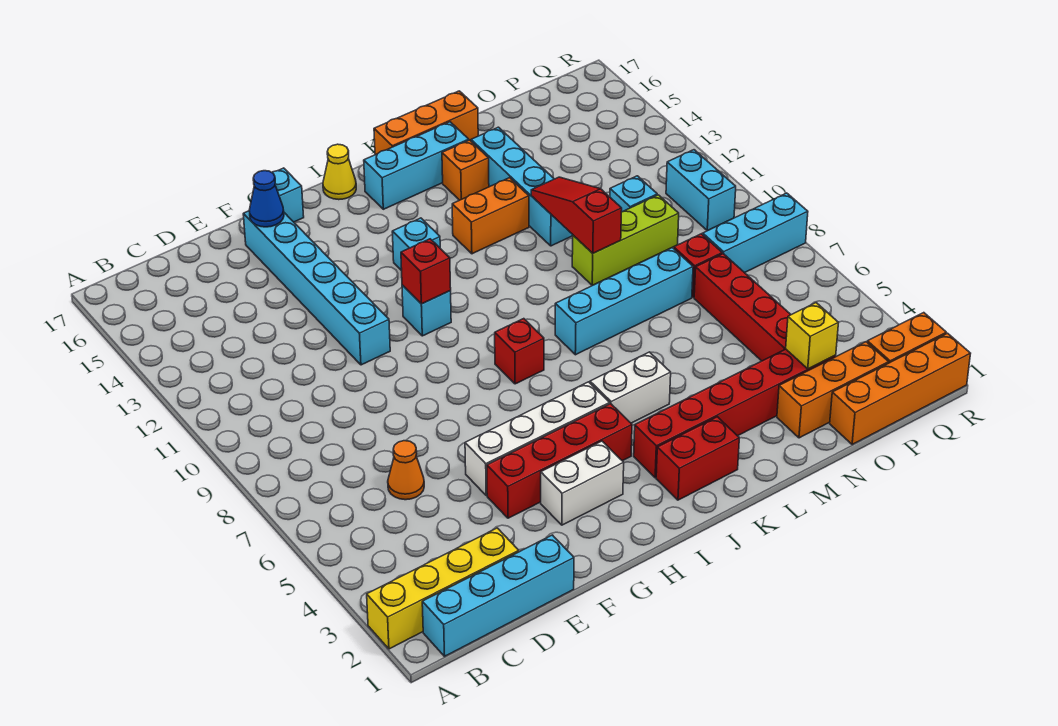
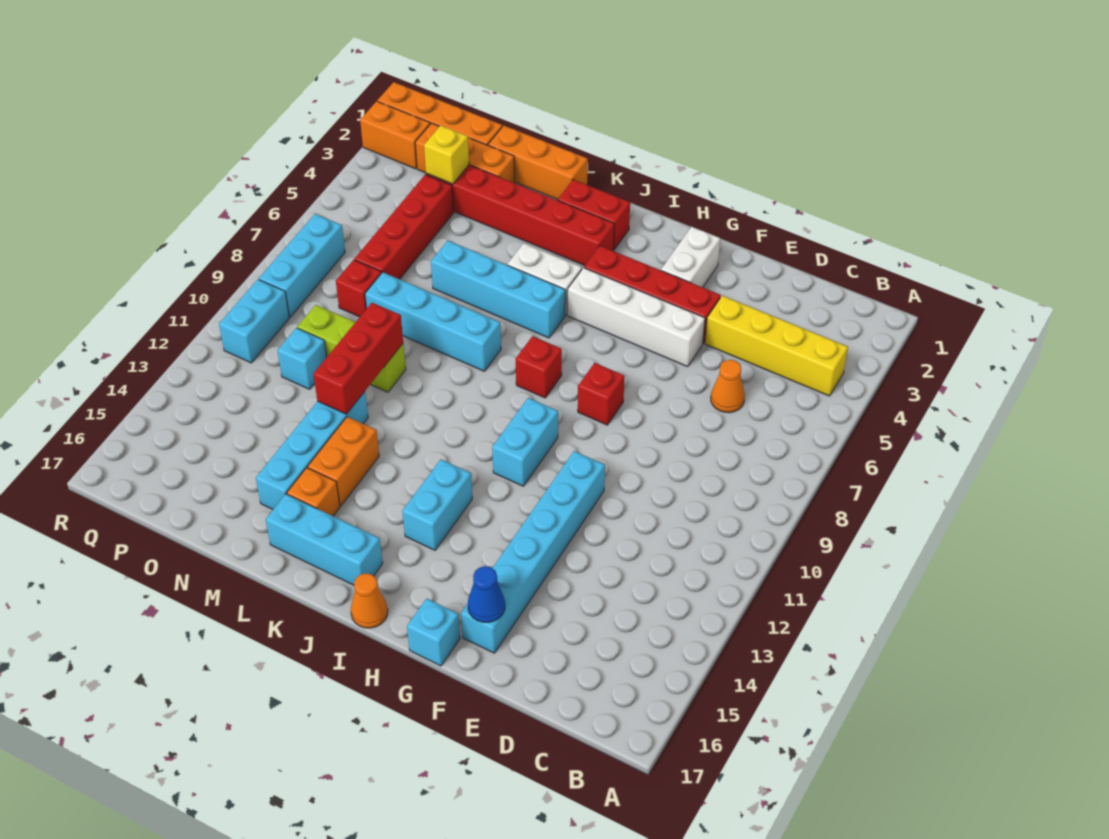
yellow brick A2:D2 level 1 -> yellow brick B4:E4 level 1
cyan brick B1:E1 level 1 -> cyan brick J6:M6 level 1
white brick G3:H3 level 1 -> white brick G2:G3 level 1
cyan brick H11 level 1 -> cyan brick H10:H11 level 1
red brick H11 level 2 -> red brick G8 level 1
cyan brick I13 level 1 -> cyan brick I13:I14 level 1
yellow cone I17 level 1 -> orange cone I17 level 1
orange brick K13:L13 level 1 -> orange brick L13:L14 level 1
orange brick K17:M17 level 1 -> orange brick L1:N1 level 1
red slope M10:M12 level 2 top 10 -> red brick M10:M12 level 2
cyan brick P8:R8 level 1 -> cyan brick Q7:Q9 level 1

